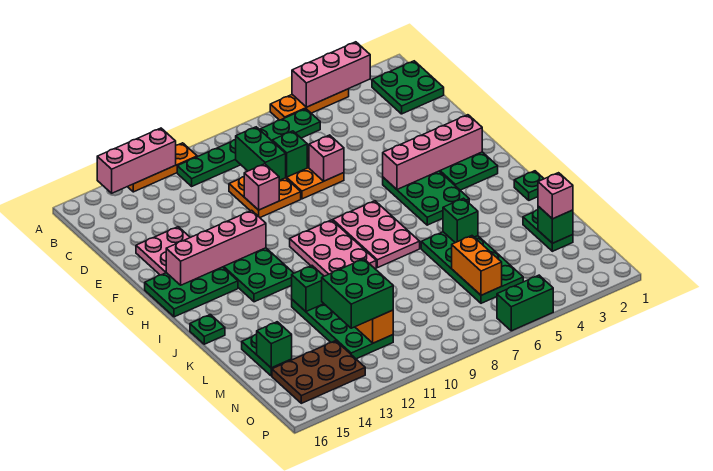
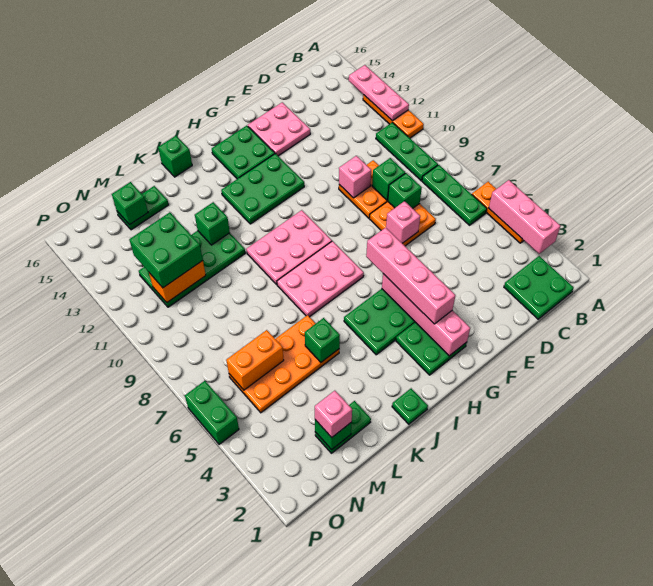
pink brick A12:A14 level 2 -> pink plate A12:A14 level 2
green brick C9:D9 level 2 -> green brick D9 level 2
pink brick G12:G15 level 2 -> pink brick G3:G6 level 3
green plate G14:H16 level 1 -> green plate G14:H15 level 1
green plate J16 level 1 -> green brick J16 level 1
green plate K5:N6 level 1 -> orange plate K5:N6 level 1
brown plate N13:O15 level 1 -> none

